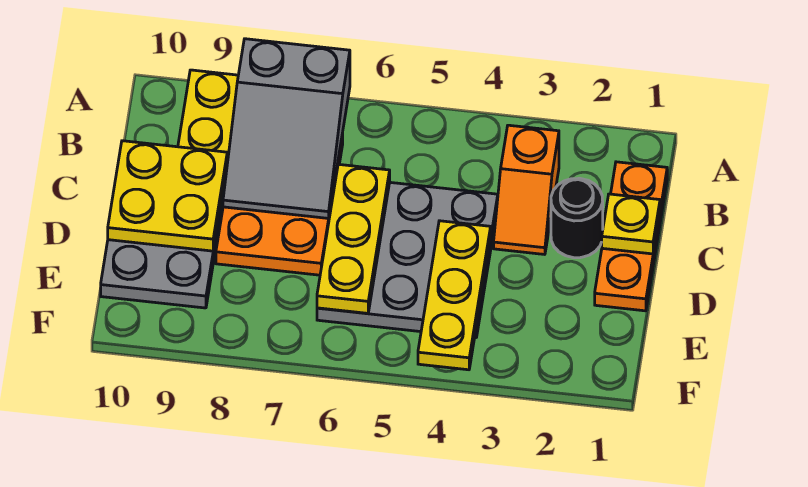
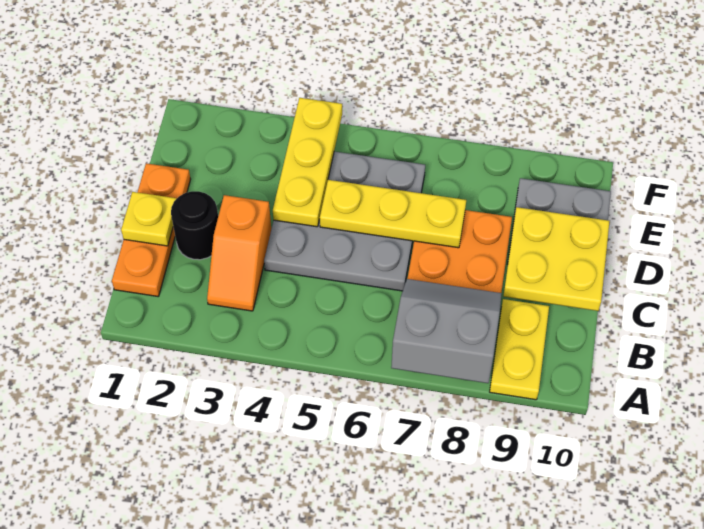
grey slope A7:C8 level 2 top A -> grey slope A7:B8 level 2 top A
orange slope B3:C3 level 1 top B -> orange slope B3:C3 level 1 top C
yellow plate C6:E6 level 2 -> yellow plate D5:D7 level 2

